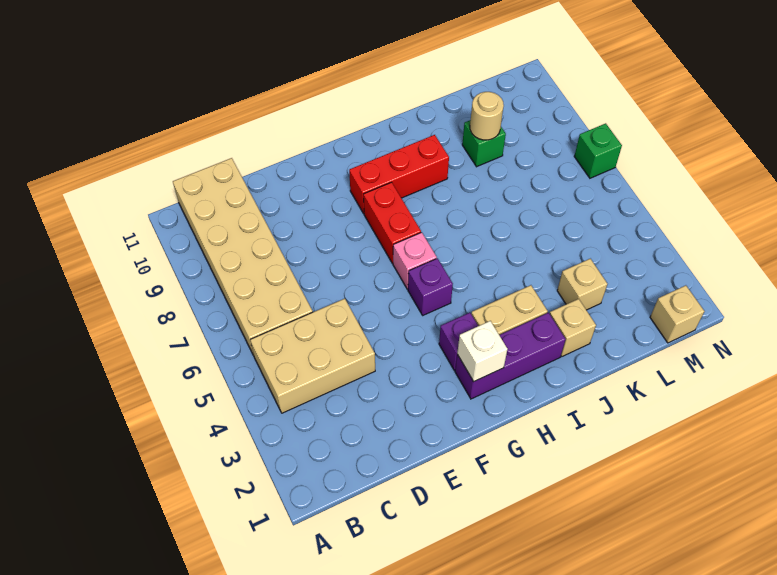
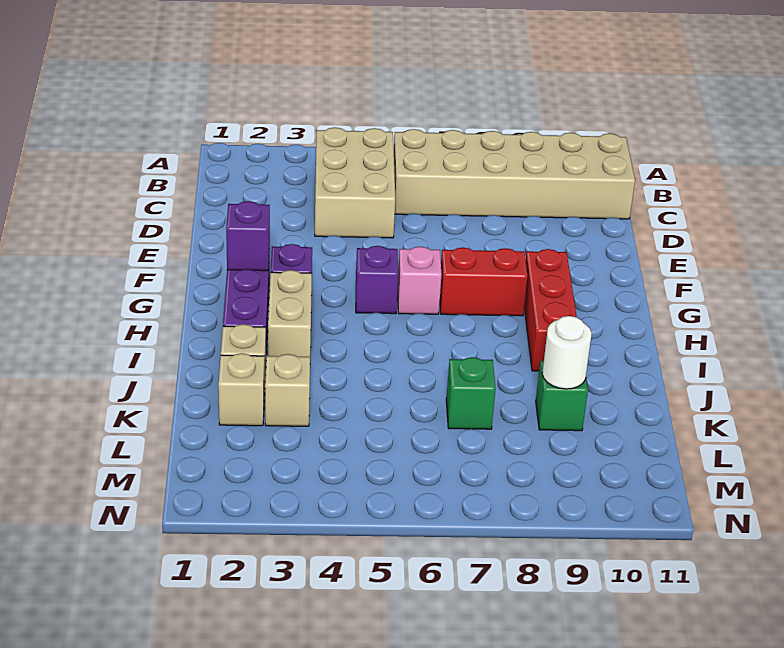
white brick G2 level 2 -> purple brick G2 level 2
tan round brick K9 level 2 -> white round brick K9 level 2
tan brick M1 level 1 -> tan brick K2 level 1
green brick N7 level 1 -> green brick K7 level 1

